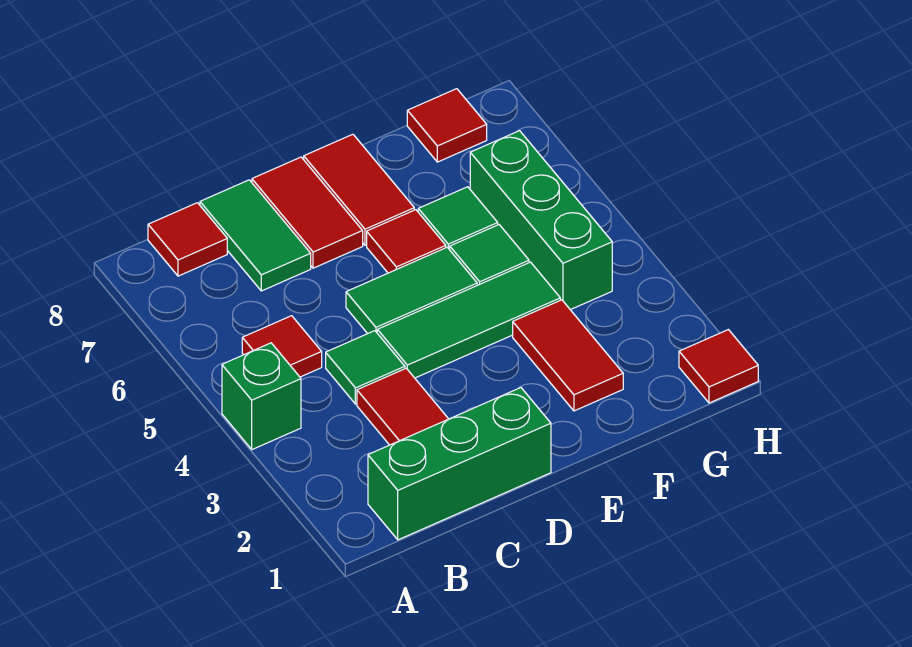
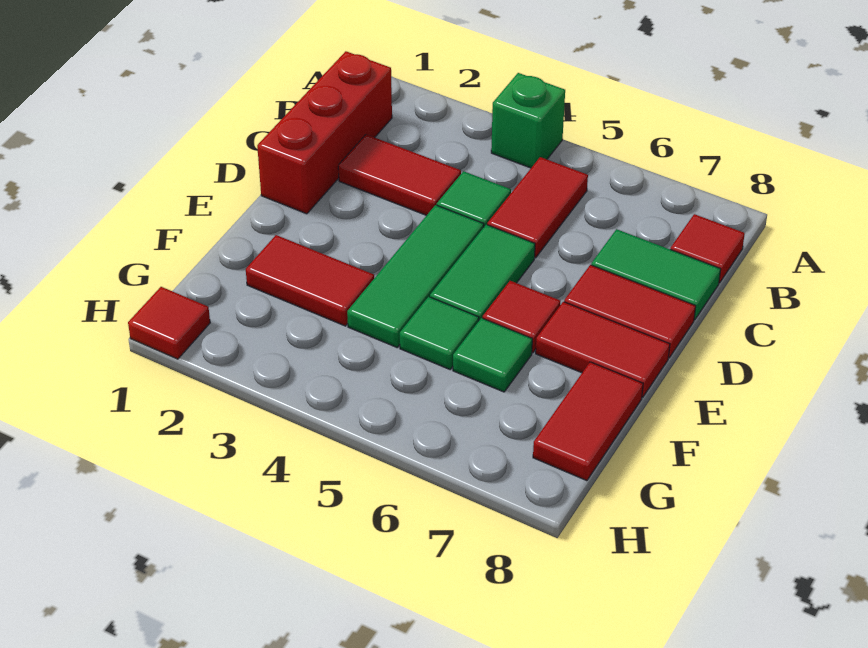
green brick B1:D1 level 1 -> red brick B1:D1 level 1
red tile B5 level 1 -> red tile B5:C5 level 1
green brick G4:G6 level 1 -> none
red tile G8 level 1 -> red tile F8:G8 level 1

